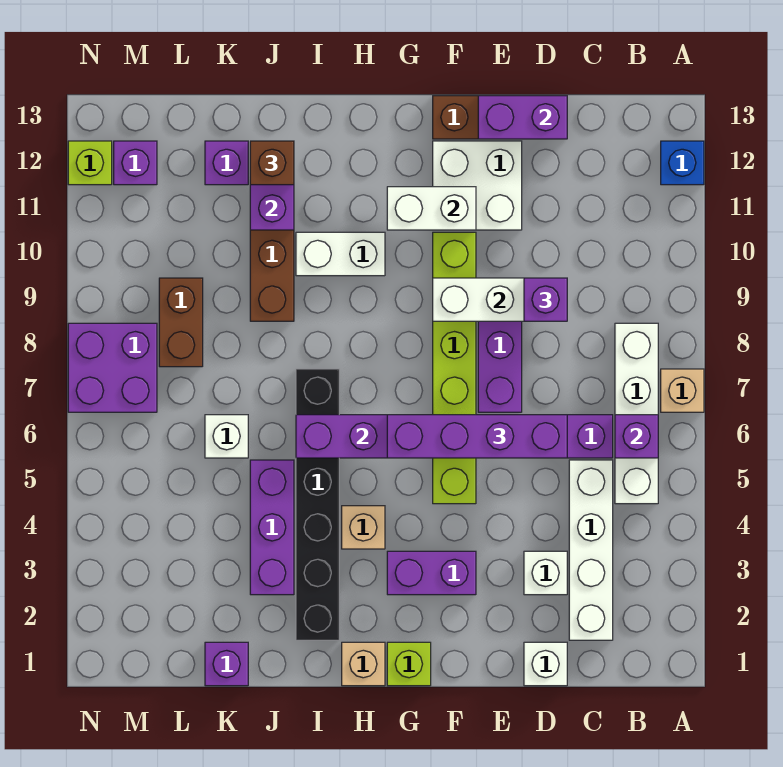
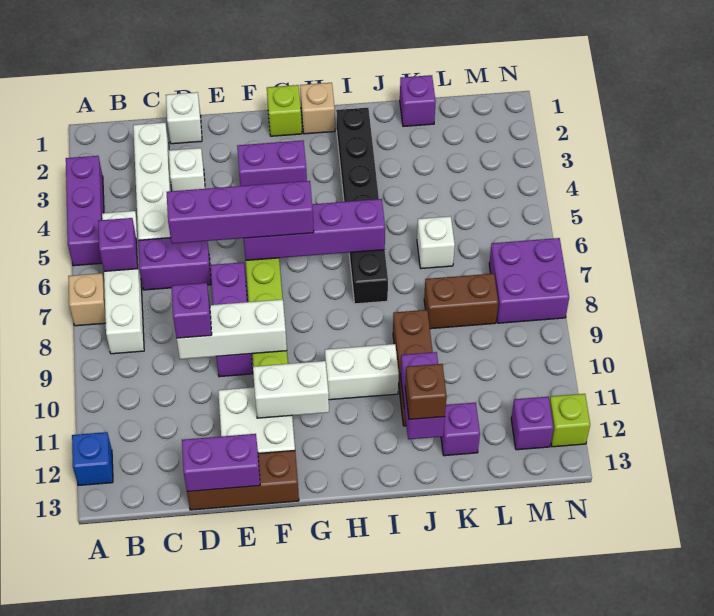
tan brick H4 level 1 -> none
purple brick J3:J5 level 1 -> purple brick A3:A5 level 1
brown brick L8:L9 level 1 -> brown brick K8:L8 level 1

